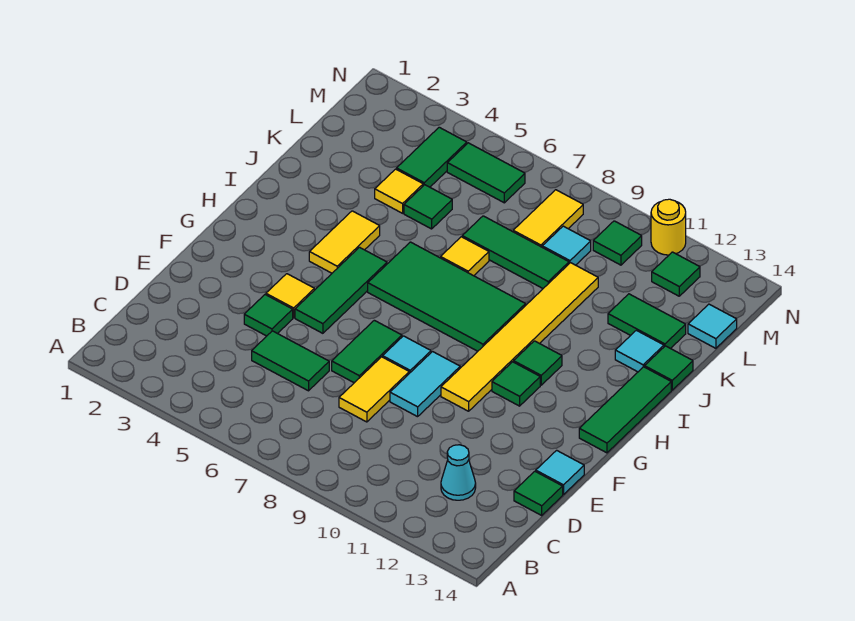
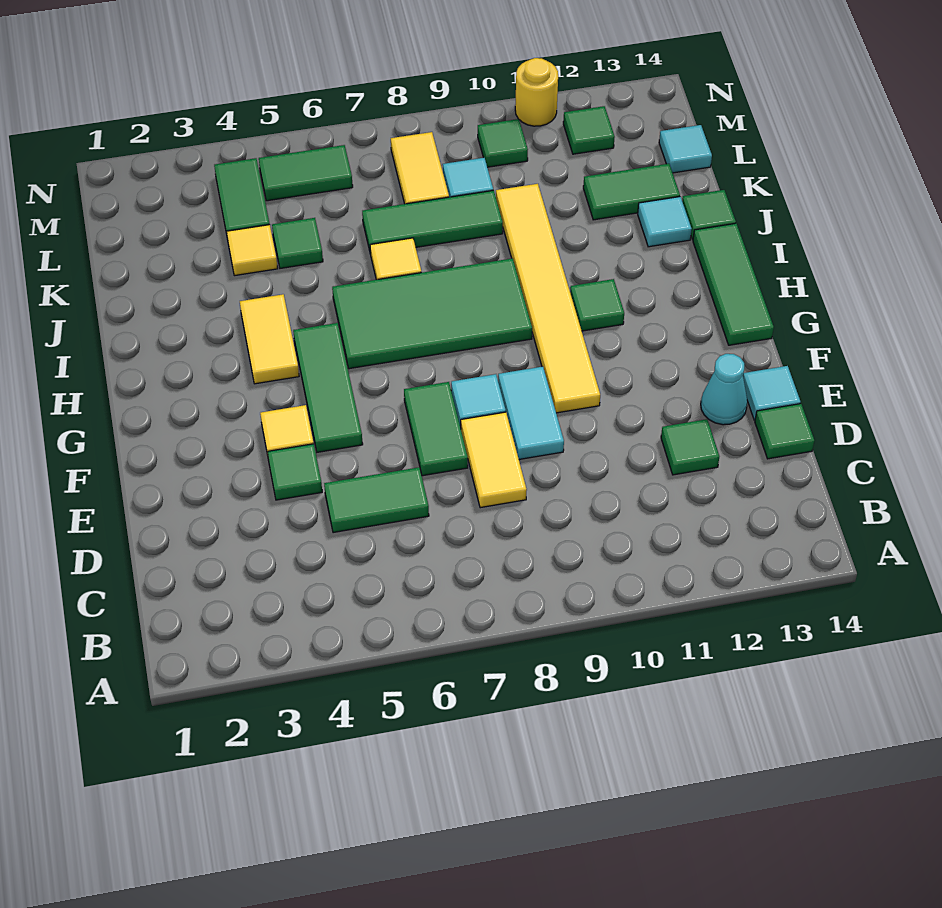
cyan cone C12 level 1 -> cyan cone E13 level 1
green tile G11 level 1 -> green tile D12 level 1

